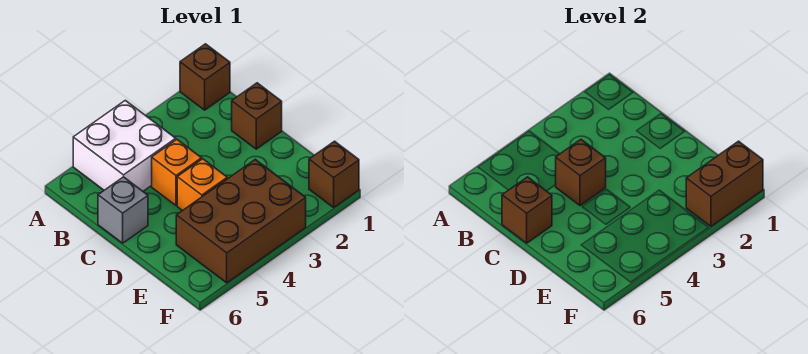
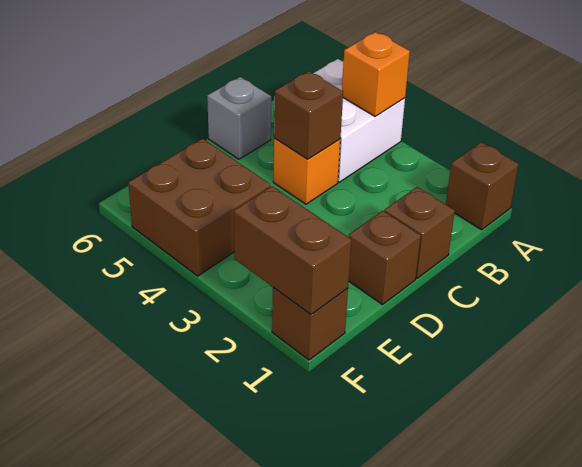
brown brick C6 level 2 -> brown brick D1 level 1
orange brick D4 level 1 -> orange brick A4 level 2
brown brick E3:F5 level 1 -> brown brick E4:F5 level 1

